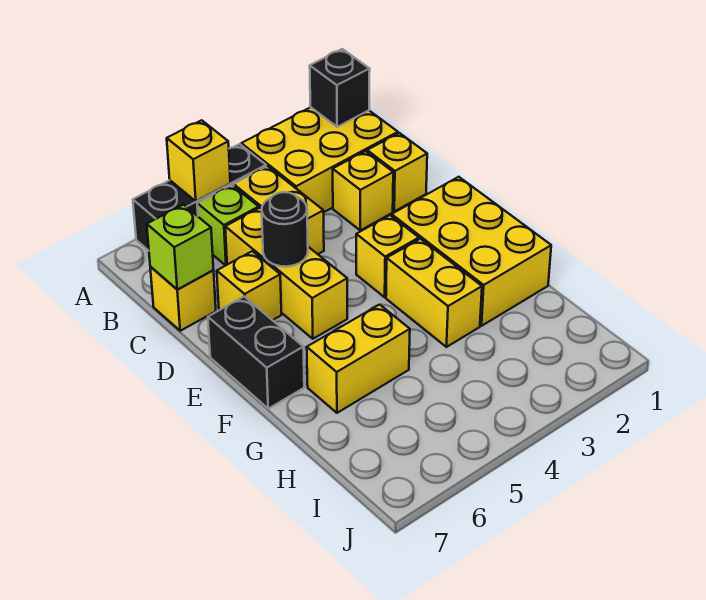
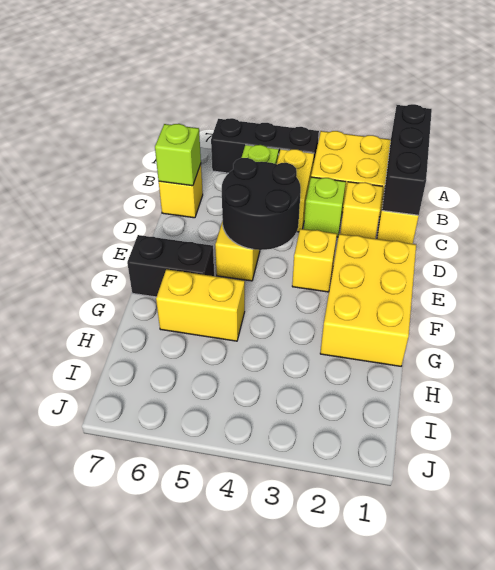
black brick A1 level 2 -> black brick A1:C1 level 2
yellow brick A5 level 2 -> none
none -> lime brick C3 level 1
black round brick D5 level 2 -> black round brick D4:E5 level 2
yellow brick D6 level 1 -> none
black brick E7:F7 level 1 -> black brick F6:F7 level 1
yellow brick F3:G3 level 1 -> none

